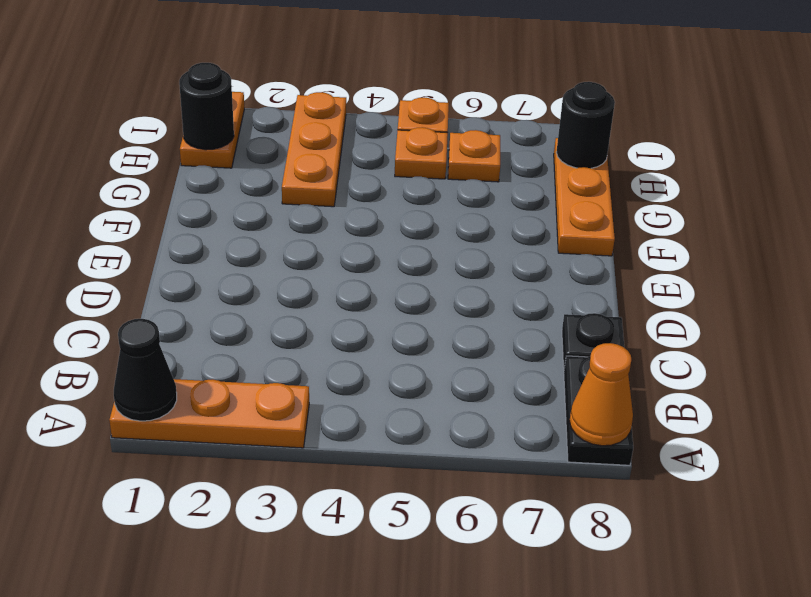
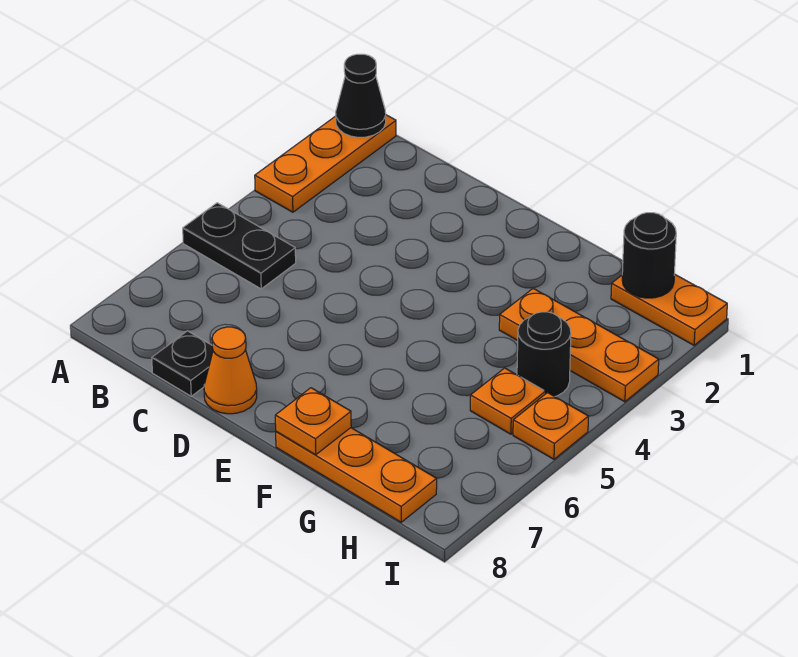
black plate A8:B8 level 1 -> black plate A5:B5 level 1
orange cone A8 level 2 -> orange cone D8 level 1
orange plate H6 level 1 -> orange plate F8 level 2
black round brick H8 level 2 -> black round brick H4 level 1

